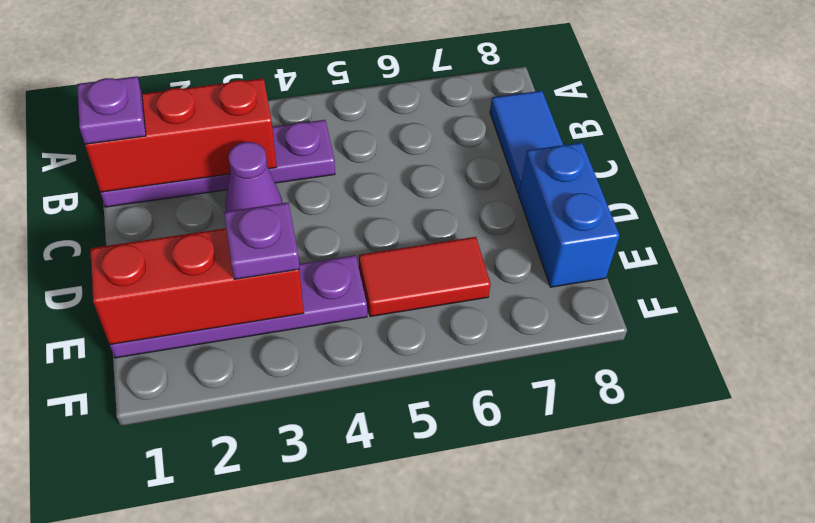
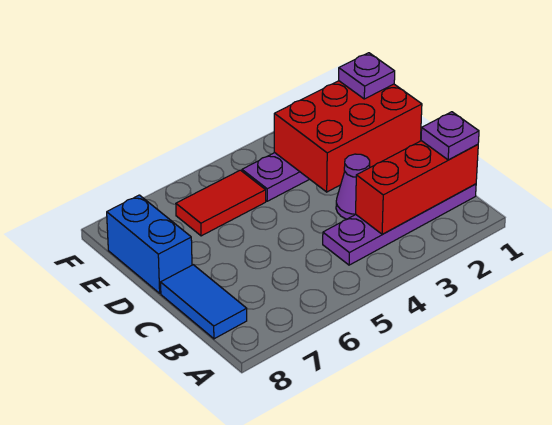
red brick E1:E3 level 2 -> red brick D1:E3 level 2
purple plate E3 level 3 -> purple plate E1 level 3

